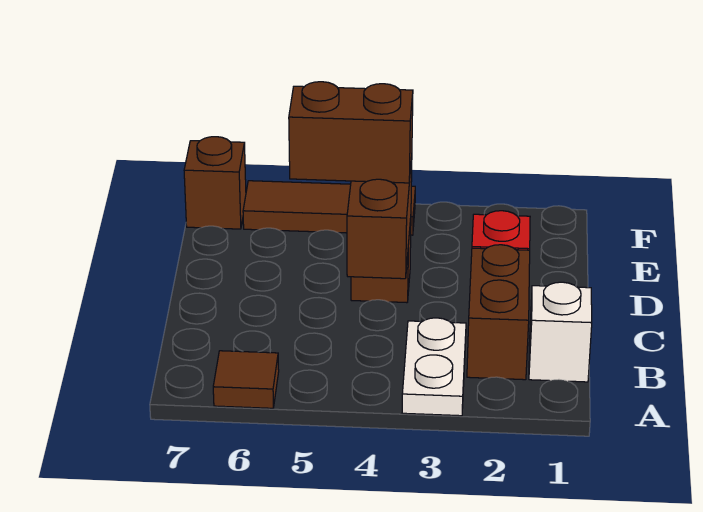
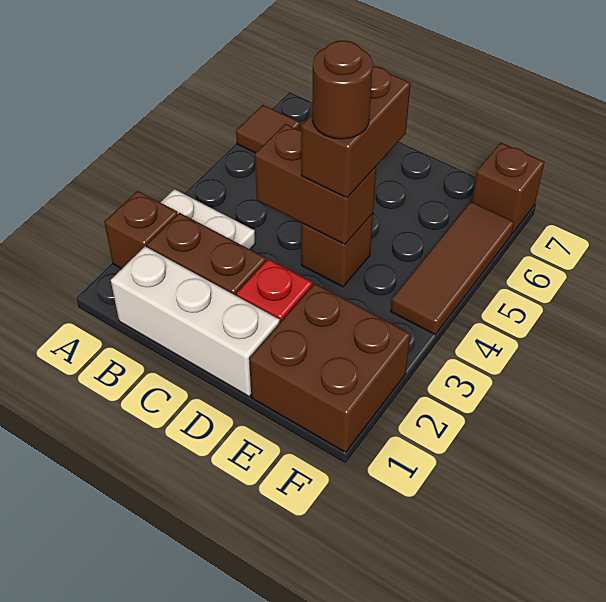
none -> brown brick A2 level 1
white brick B1 level 1 -> white brick B1:D1 level 1
none -> brown round brick D4 level 4
none -> brown brick E1:F2 level 1

